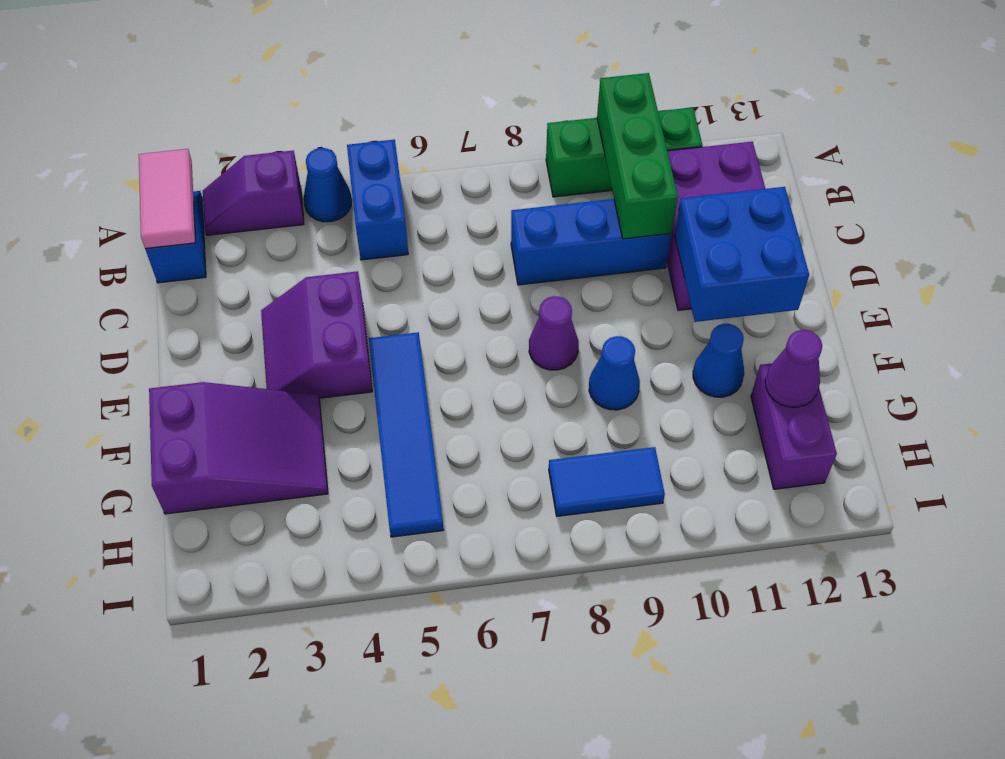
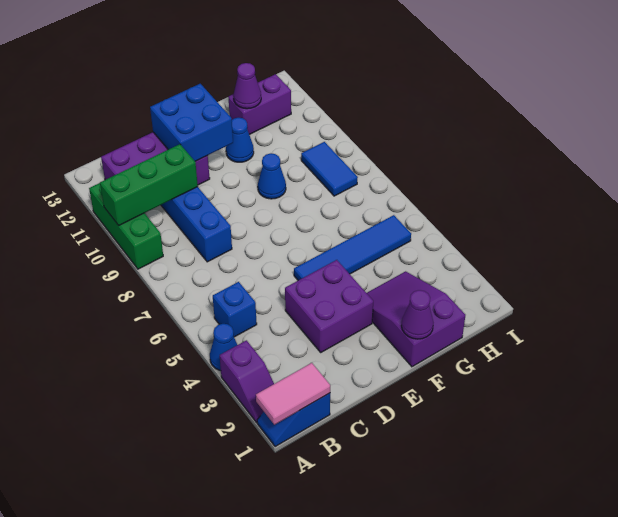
blue brick A5:B5 level 1 -> blue brick B5 level 1
purple slope D3:E4 level 1 top 4 -> purple brick D3:E4 level 1
purple cone E8 level 1 -> purple cone F1 level 2

